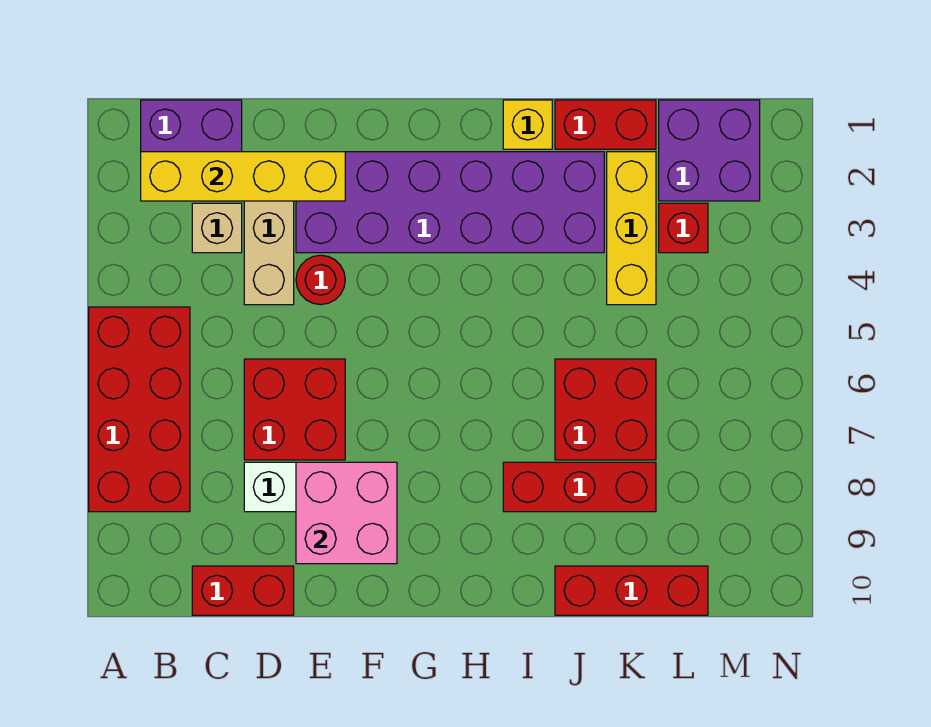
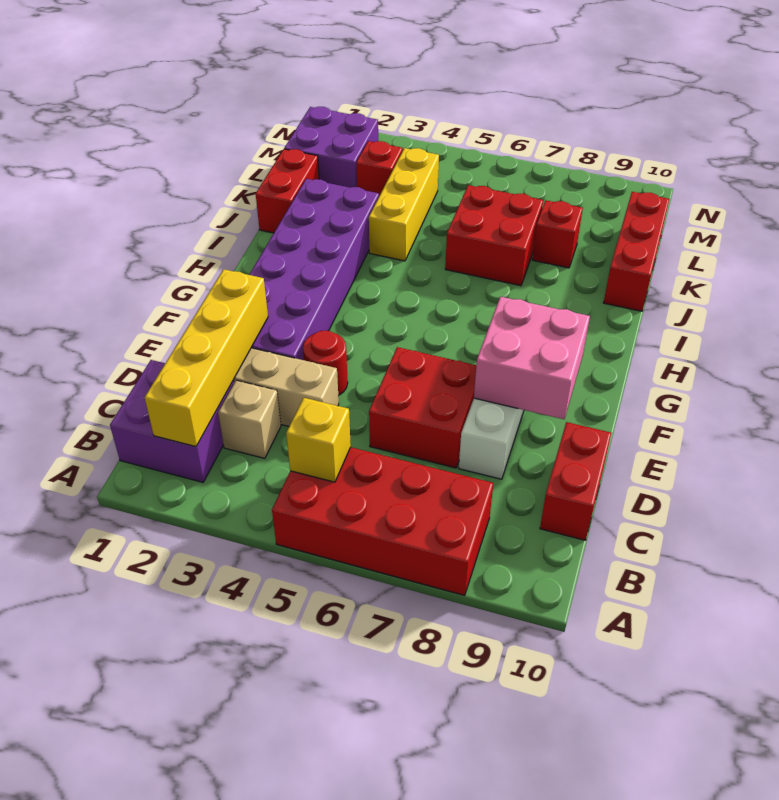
yellow brick I1 level 1 -> yellow brick B5 level 2
red brick I8:K8 level 1 -> red brick K8 level 1
yellow brick K2:K4 level 1 -> yellow brick J4:L4 level 1

